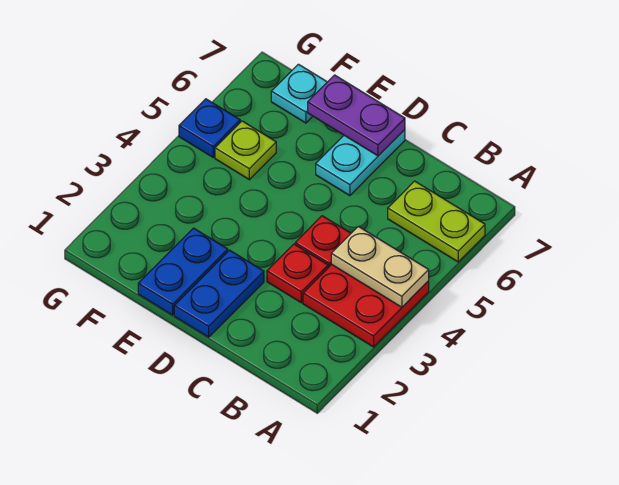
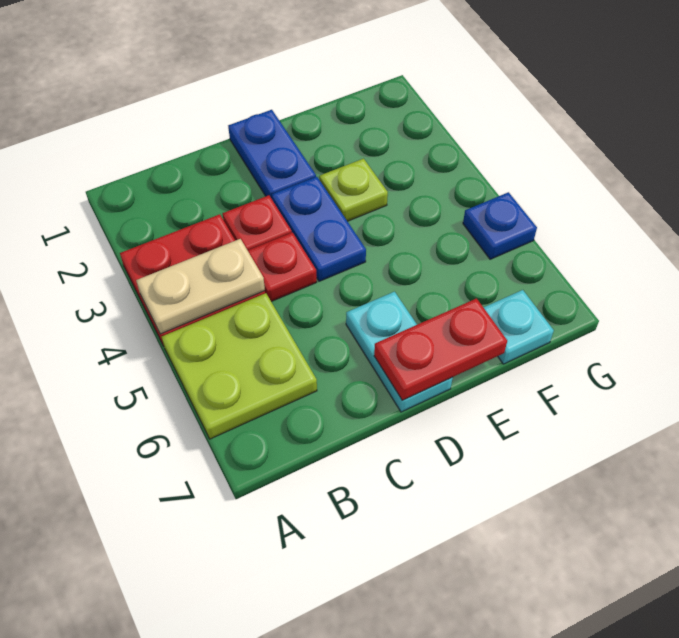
lime plate A6:B6 level 1 -> lime plate A5:B6 level 1
purple plate D7:E7 level 2 -> red plate D7:E7 level 2
blue plate E1:E2 level 1 -> blue plate D3:D4 level 1
lime plate F5 level 1 -> lime plate E3 level 1

